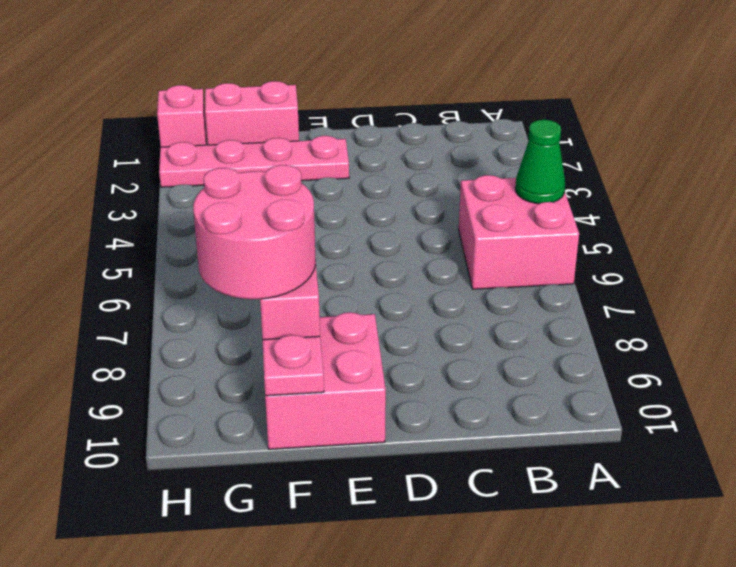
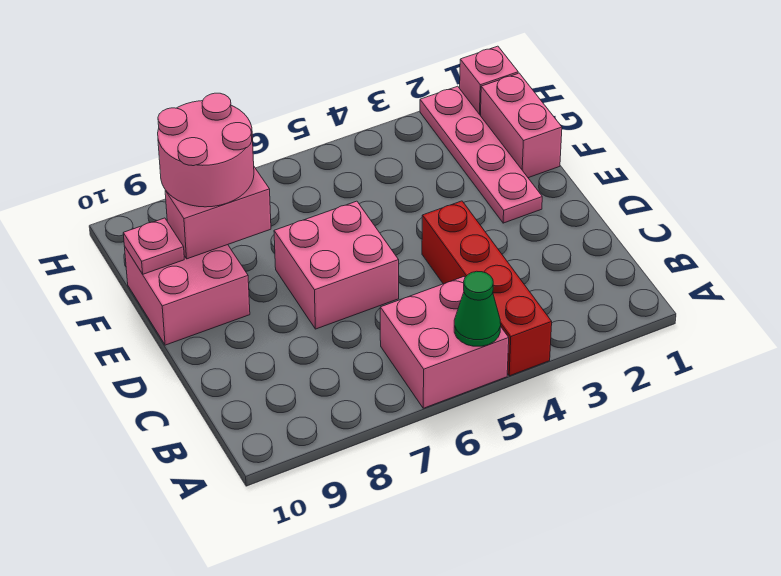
none -> red brick A4:D4 level 1
none -> pink brick D6:E7 level 1

